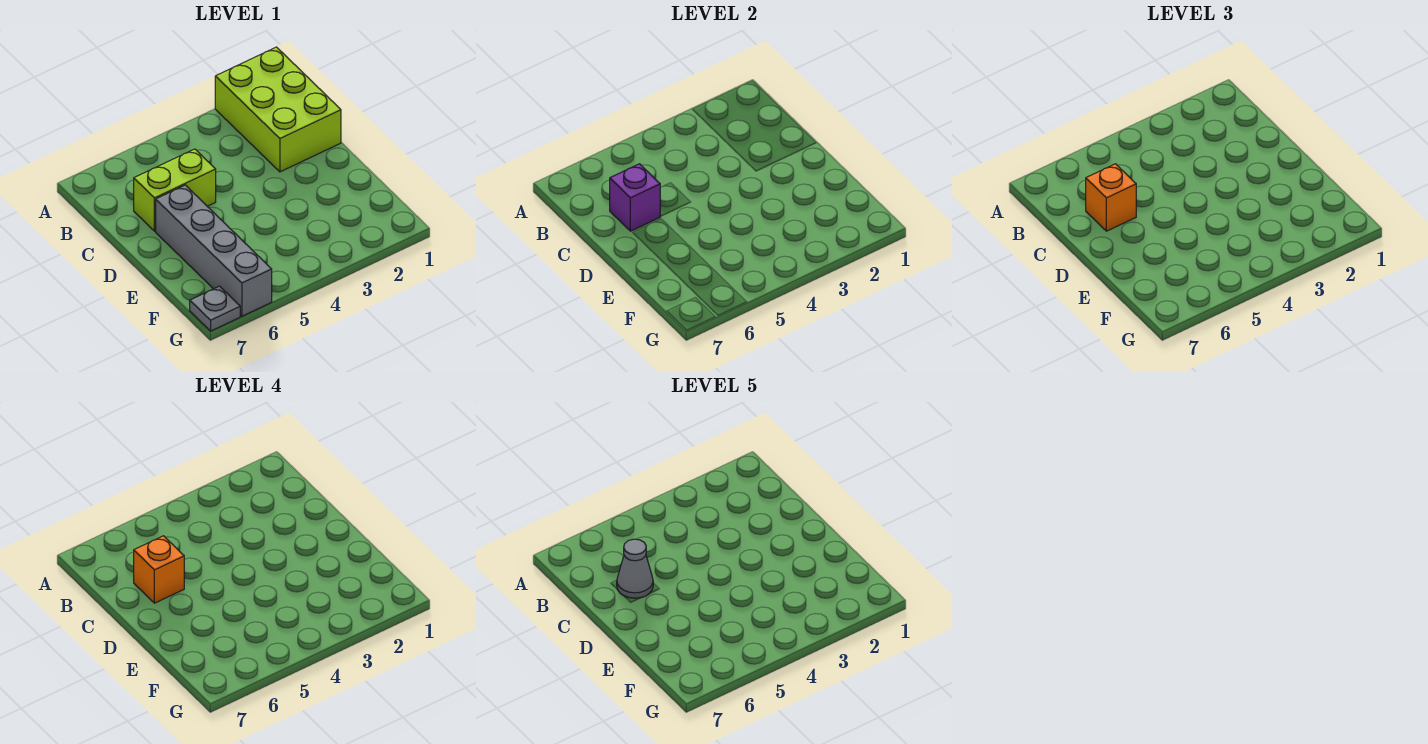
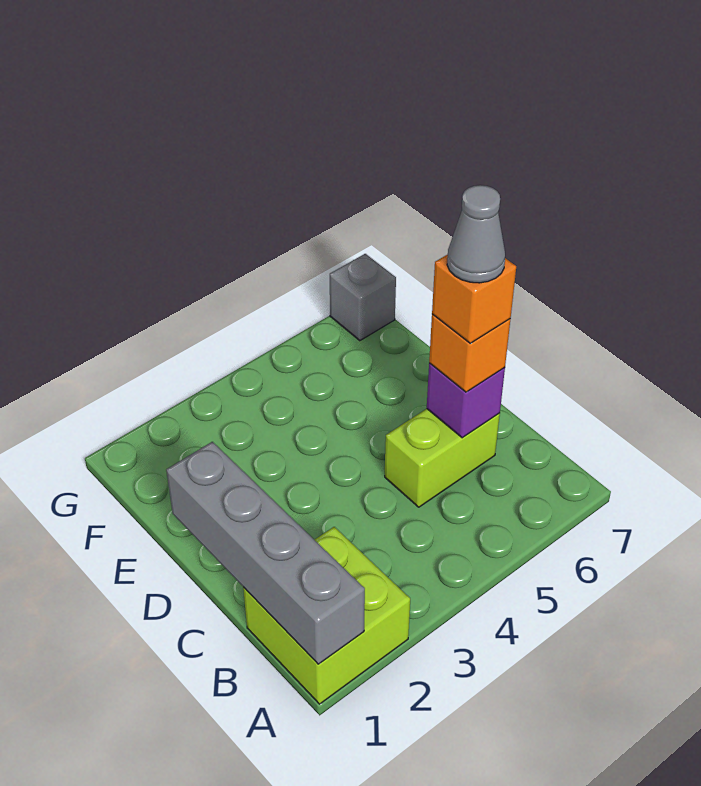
lime brick A1:C2 level 1 -> lime brick A1:B2 level 1
grey brick D6:G6 level 1 -> grey brick A1:D1 level 2
grey plate G7 level 1 -> grey brick G7 level 1

